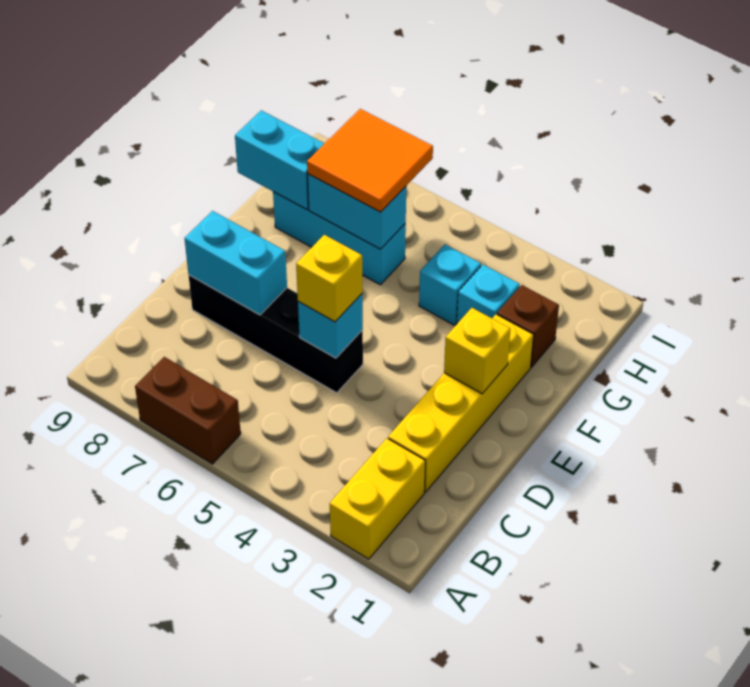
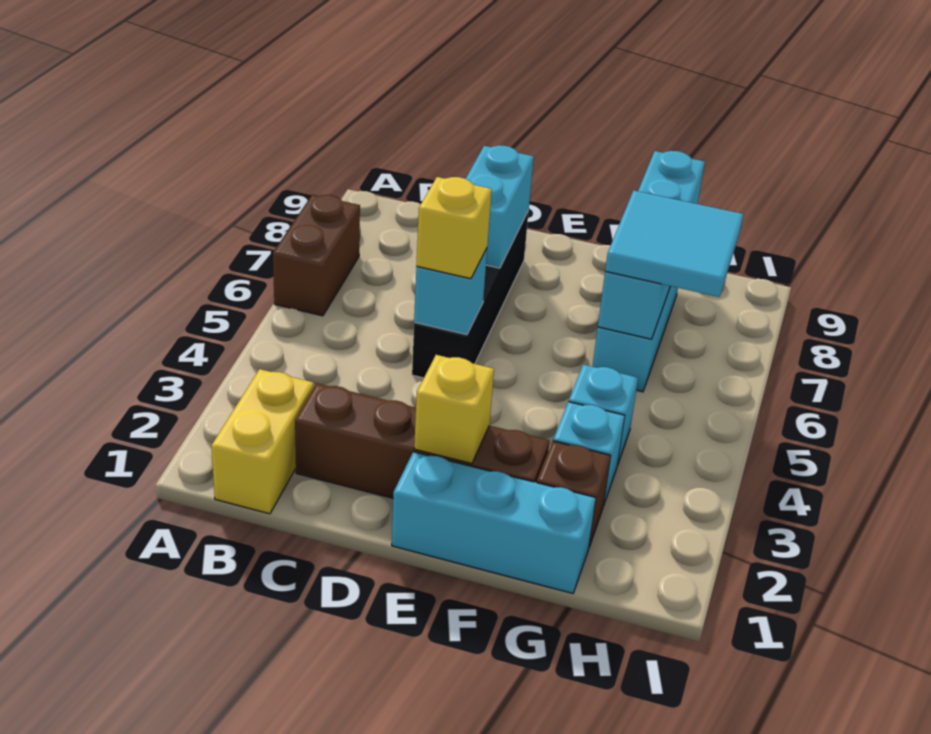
yellow brick A2:B2 level 1 -> yellow brick B1:B2 level 1
yellow brick C2:F2 level 1 -> brown brick C2:F2 level 1
none -> cyan brick E1:G1 level 1
orange tile G6:H7 level 3 -> cyan tile G6:H7 level 3

